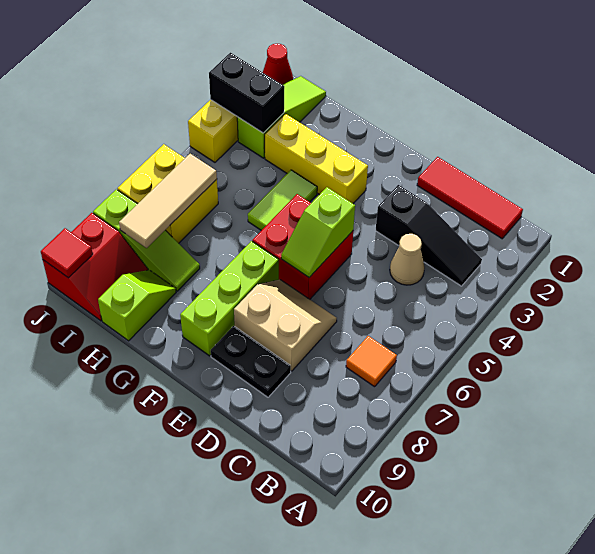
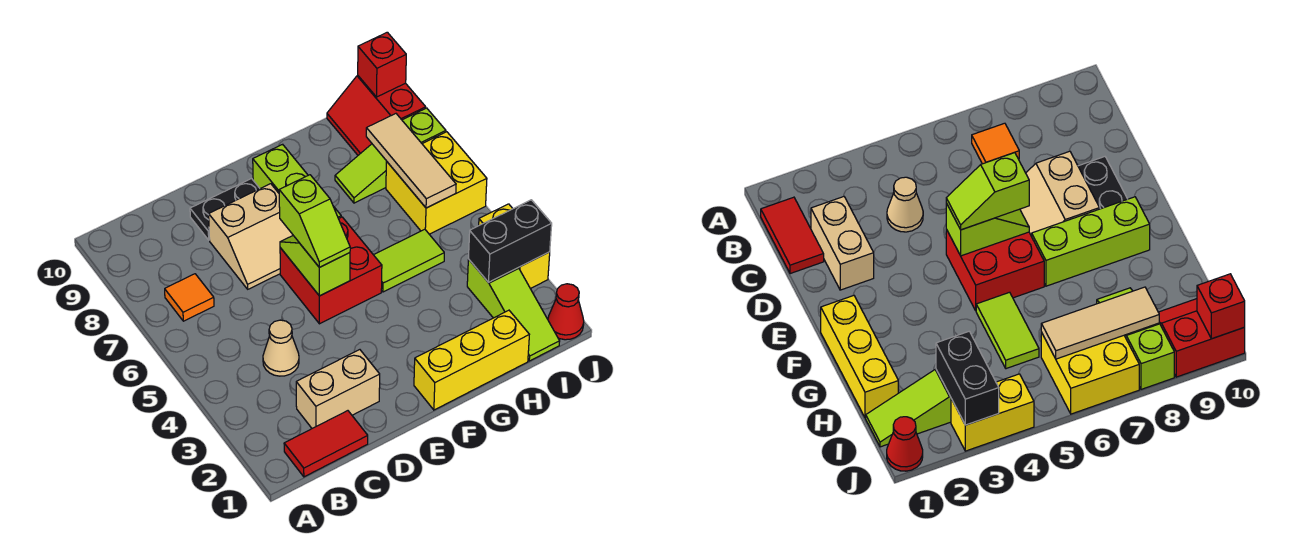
red tile B1:D1 level 1 -> red tile B1:C1 level 1
black slope B3:D3 level 1 top D -> none
none -> tan brick C2:D2 level 1
yellow brick F3:H3 level 1 -> yellow brick F1:H1 level 1
lime tile G4:G5 level 1 -> lime tile G5:H5 level 1
lime slope H9:H10 level 1 top 10 -> lime slope E5:E6 level 3 top 6
red tile J10 level 2 -> red brick J10 level 2

